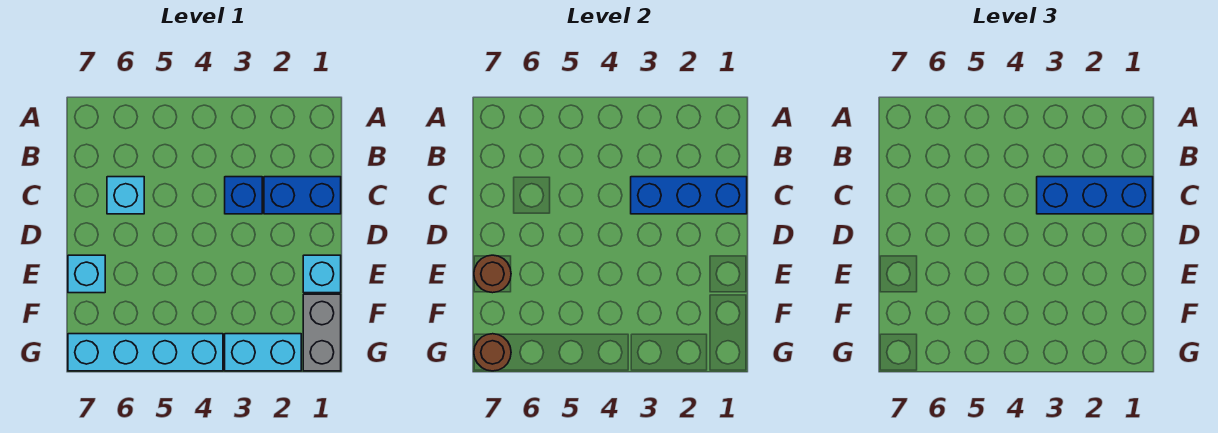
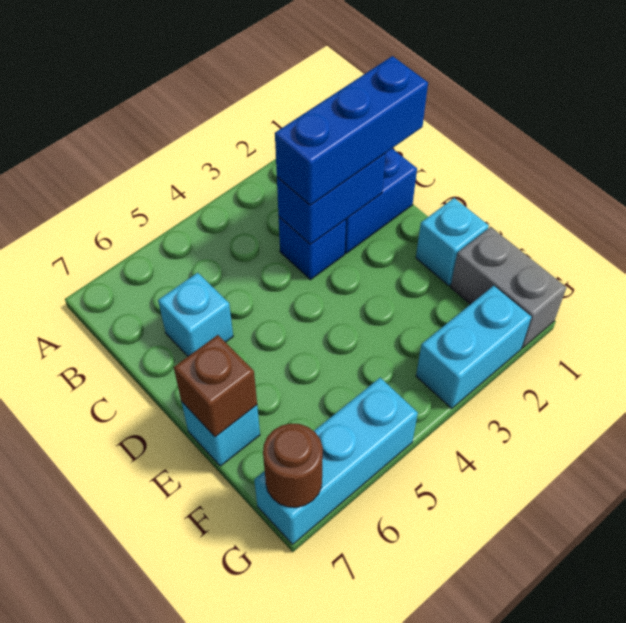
blue brick C1:C3 level 2 -> blue brick C2:C3 level 2
brown round brick E7 level 2 -> brown brick E7 level 2
cyan brick G4:G7 level 1 -> cyan brick G5:G7 level 1

